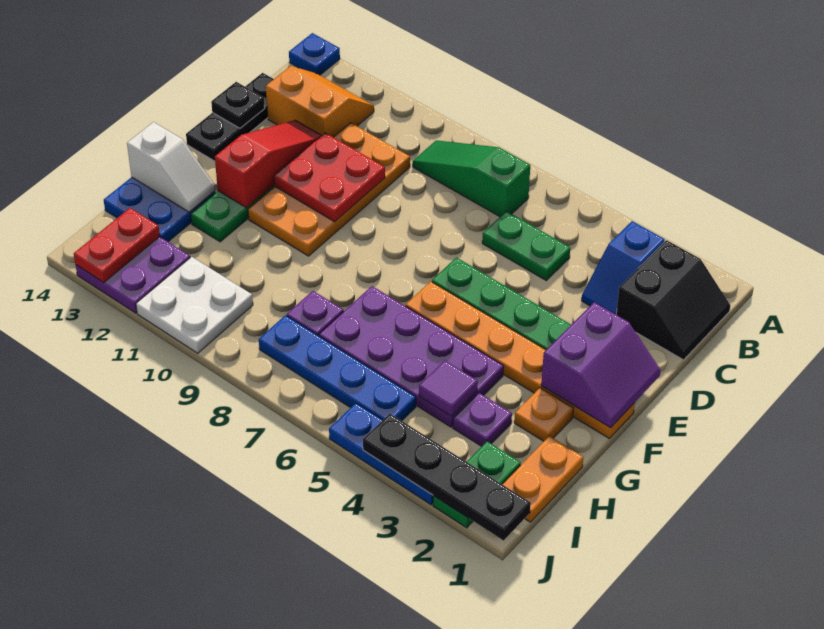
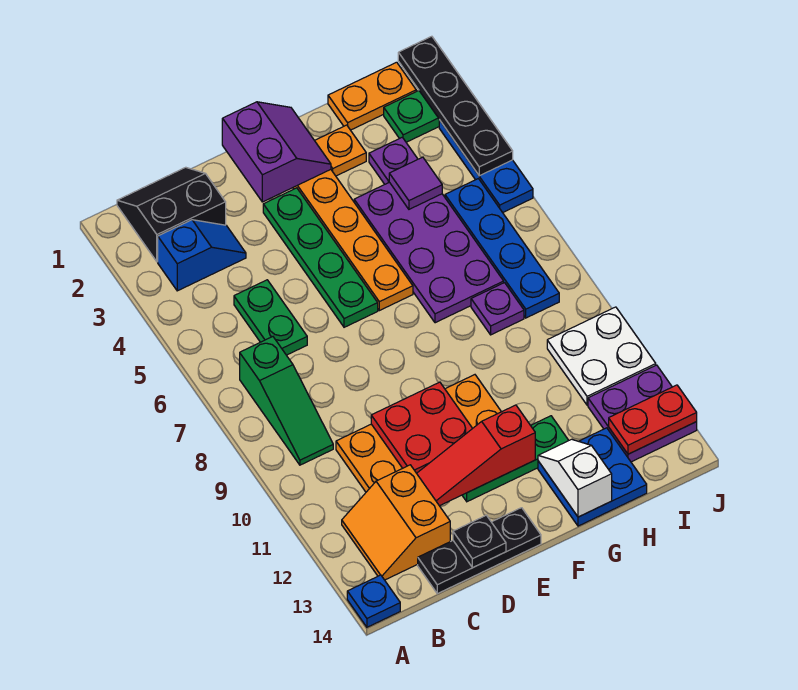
purple slope E1:F2 level 2 top 2 -> purple slope E1:F2 level 2 top E

